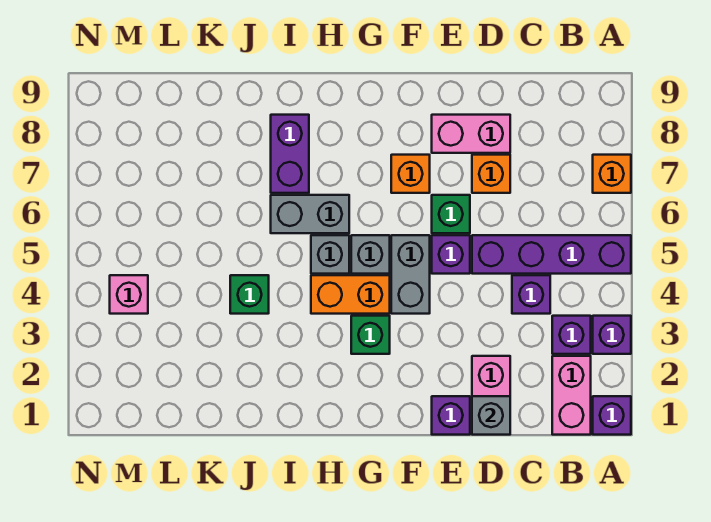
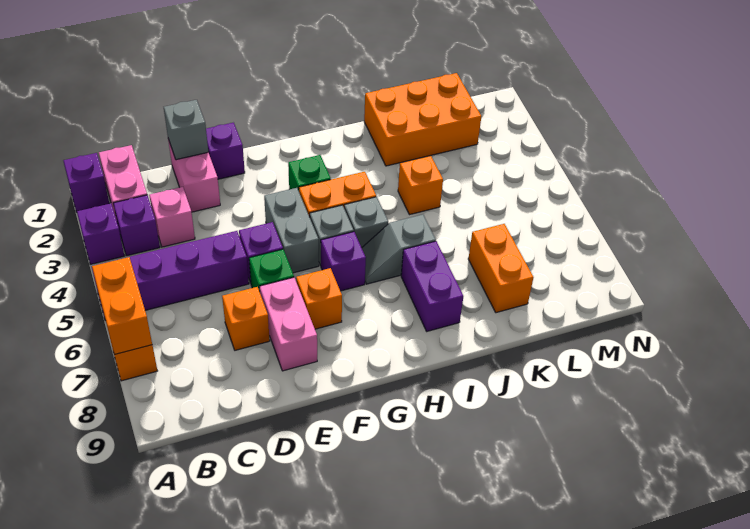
none -> orange brick A6:A7 level 2
purple brick C4 level 1 -> purple brick G6 level 1
pink brick D8:E8 level 1 -> pink brick E7:E8 level 1
grey brick H6:I6 level 1 -> grey slope H6:I6 level 1 top I
none -> orange brick J1:L2 level 1
green brick J4 level 1 -> orange brick J4 level 1
none -> orange brick K7:K8 level 1
pink brick M4 level 1 -> pink brick C3 level 1

